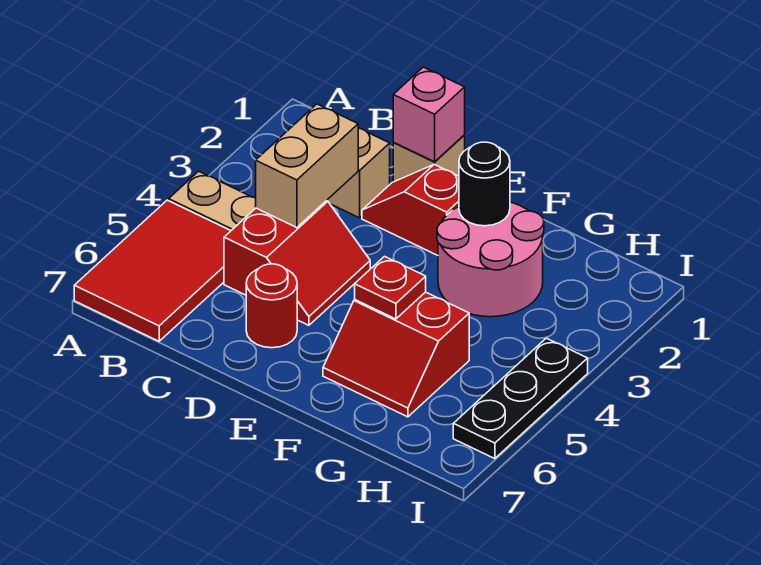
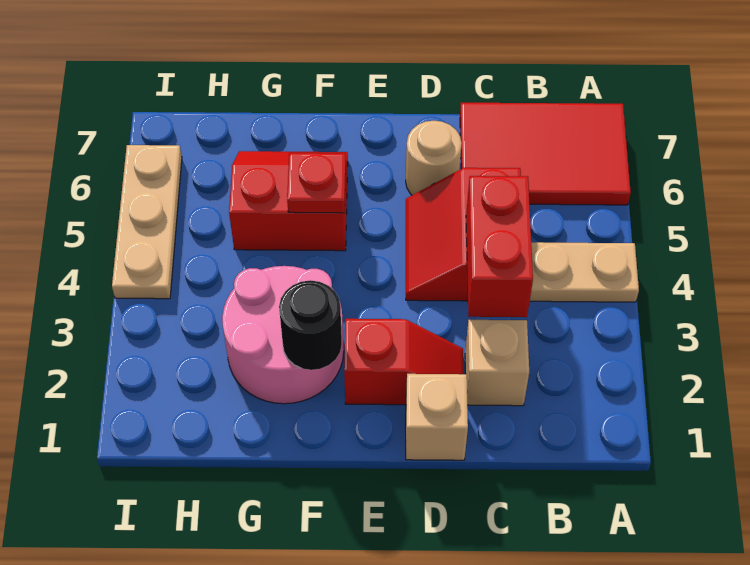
red tile A5:B7 level 1 -> red tile A6:C7 level 1
tan brick C3:C4 level 2 -> red brick C3:C4 level 2
pink brick D1 level 2 -> none
red round brick D6 level 1 -> tan round brick D6 level 1
black plate I4:I6 level 1 -> tan plate I4:I6 level 1

